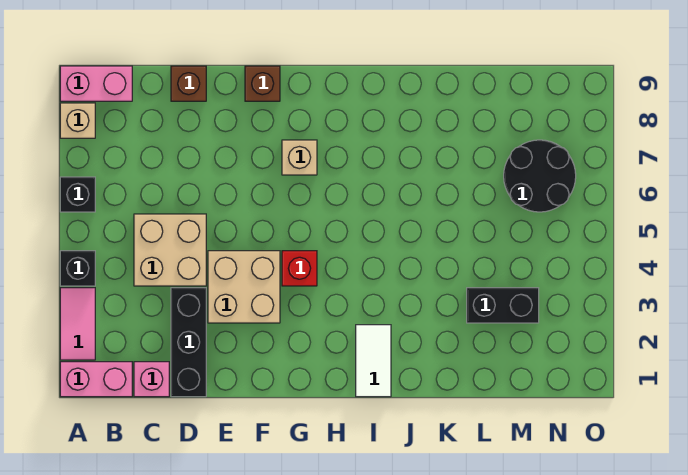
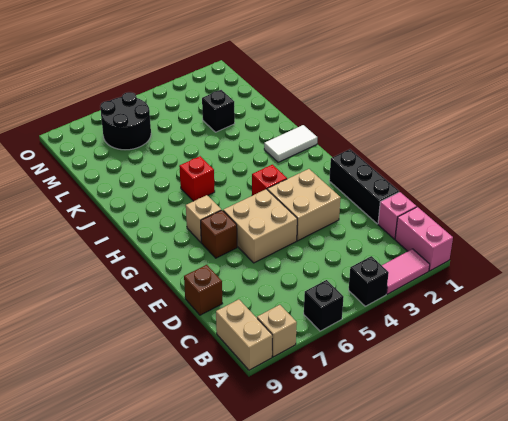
pink brick A9:B9 level 1 -> tan brick A9:B9 level 1
tan brick C4:D5 level 1 -> tan brick E5:F6 level 1
black brick D1:D3 level 1 -> black brick D1:F1 level 1
brown brick F9 level 1 -> brown brick F7 level 1
none -> red brick I6 level 1
black brick L3:M3 level 1 -> black brick L3 level 1

